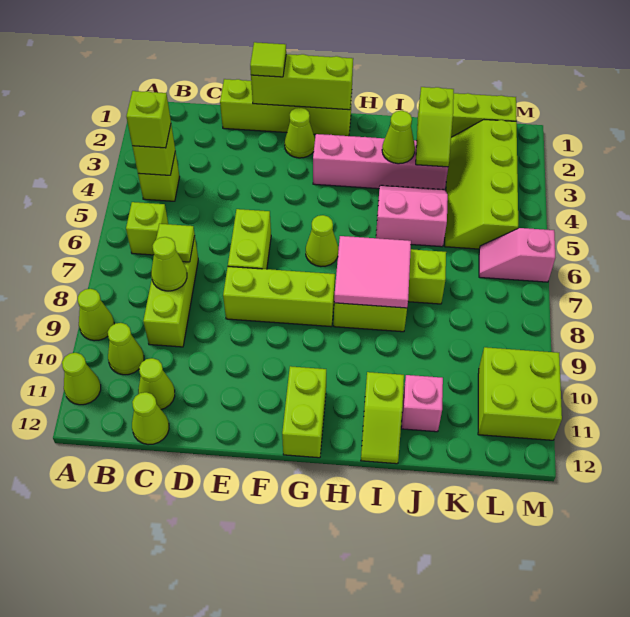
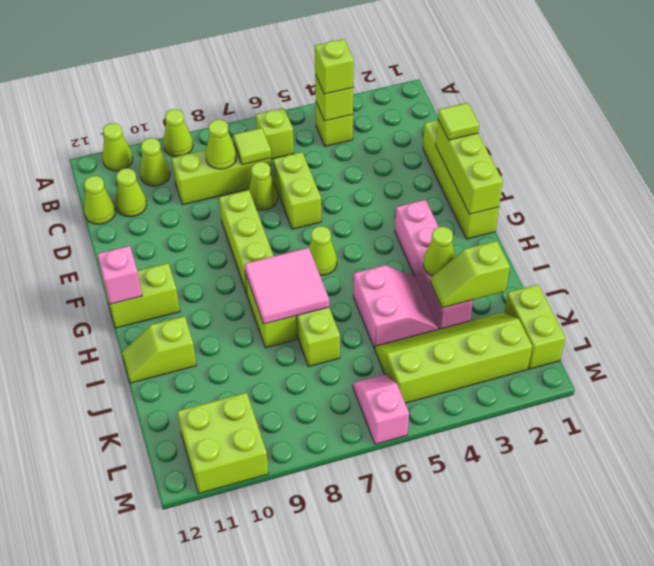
lime brick E6:E7 level 1 -> lime brick D6:E6 level 1
lime cone F2 level 1 -> lime cone D7 level 1
pink brick J11 level 1 -> pink brick G12 level 2

